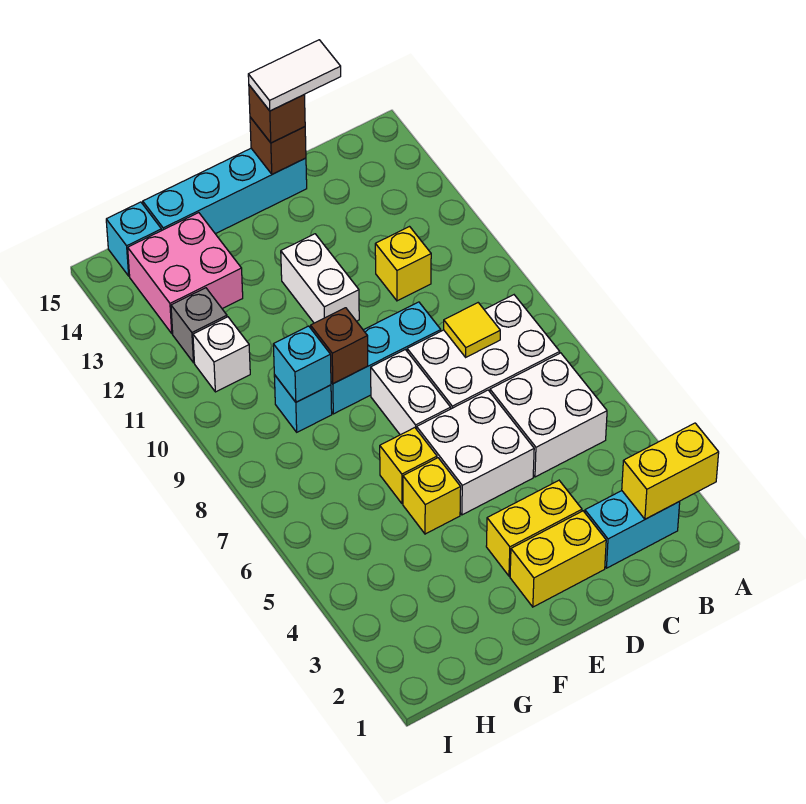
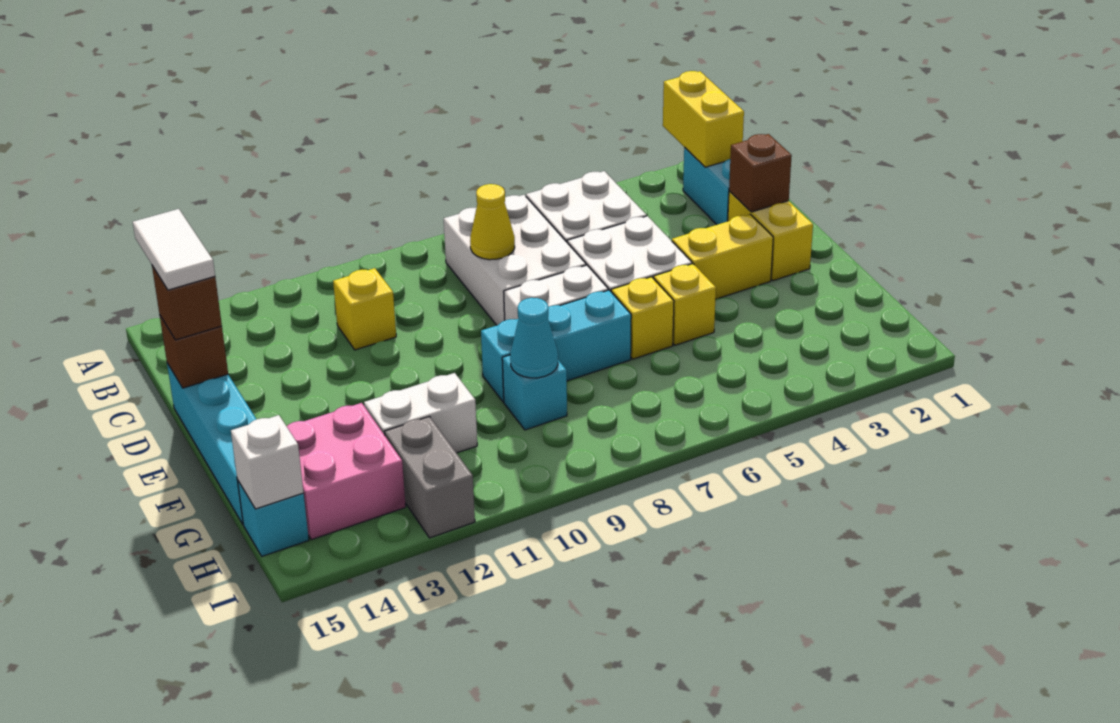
yellow tile C8 level 2 -> yellow cone C8 level 2
yellow brick D3:E3 level 1 -> yellow brick E3:E4 level 1
cyan brick D9:F9 level 1 -> cyan brick F7:F9 level 1
white brick E11:E12 level 1 -> white brick G11:G12 level 1
brown brick F9 level 2 -> brown brick D2 level 2
cyan brick G9 level 2 -> cyan cone G9 level 2
white brick H11 level 1 -> white brick H15 level 2
grey brick H12 level 1 -> grey brick H12:I12 level 1

